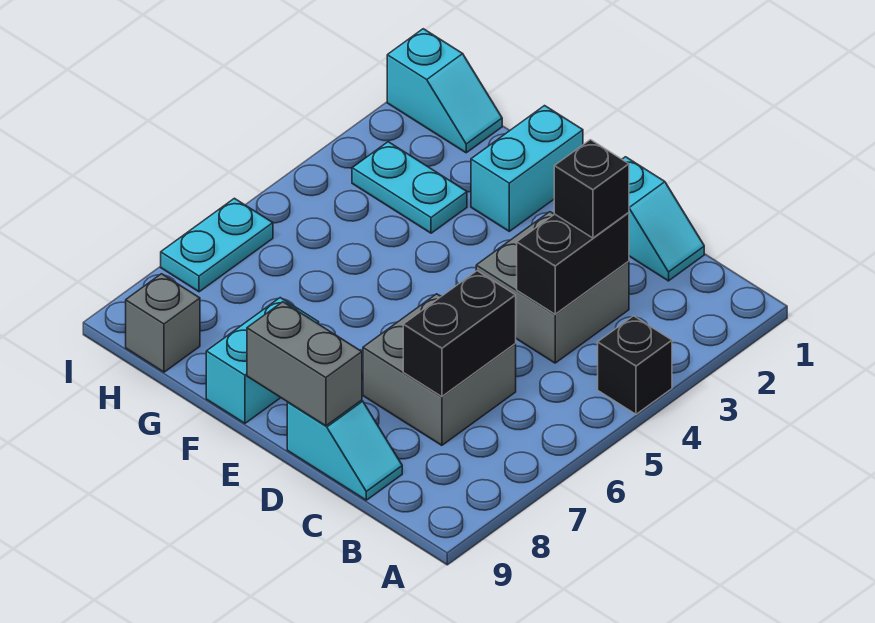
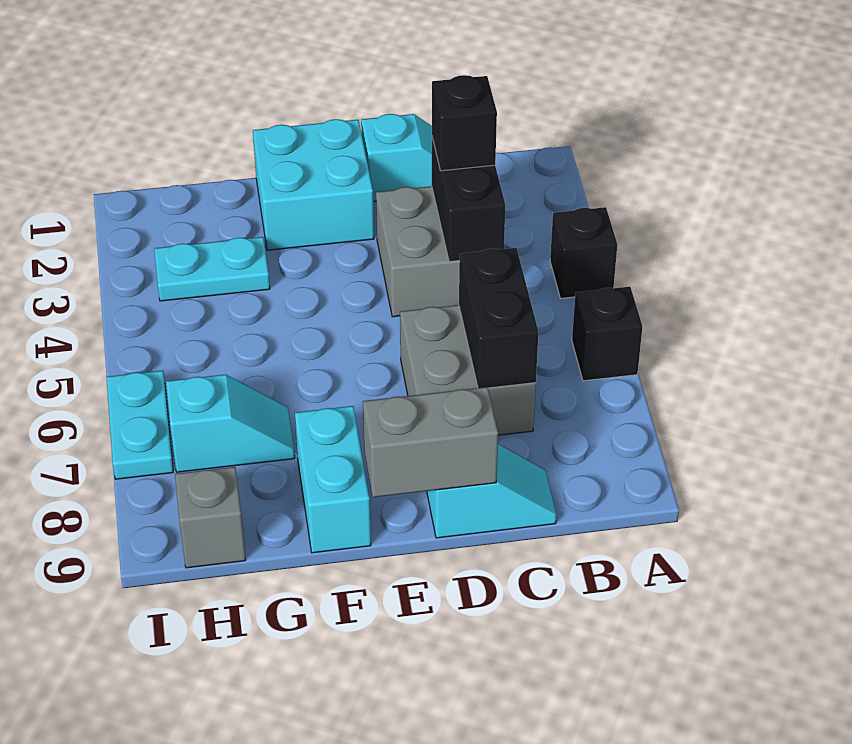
none -> black brick A6 level 1
cyan brick F1:F2 level 1 -> cyan brick E1:F2 level 1
cyan slope H1:I1 level 1 top I -> cyan slope G7:H7 level 1 top H

